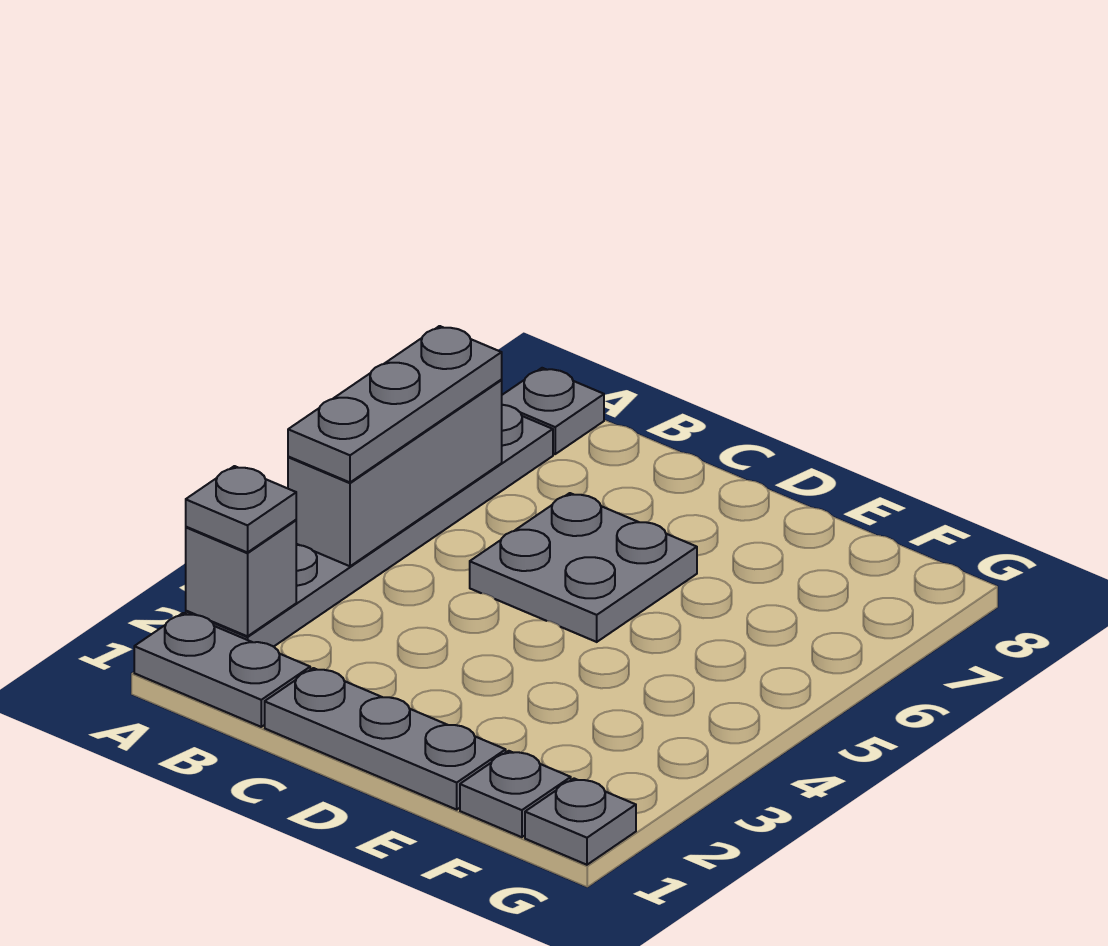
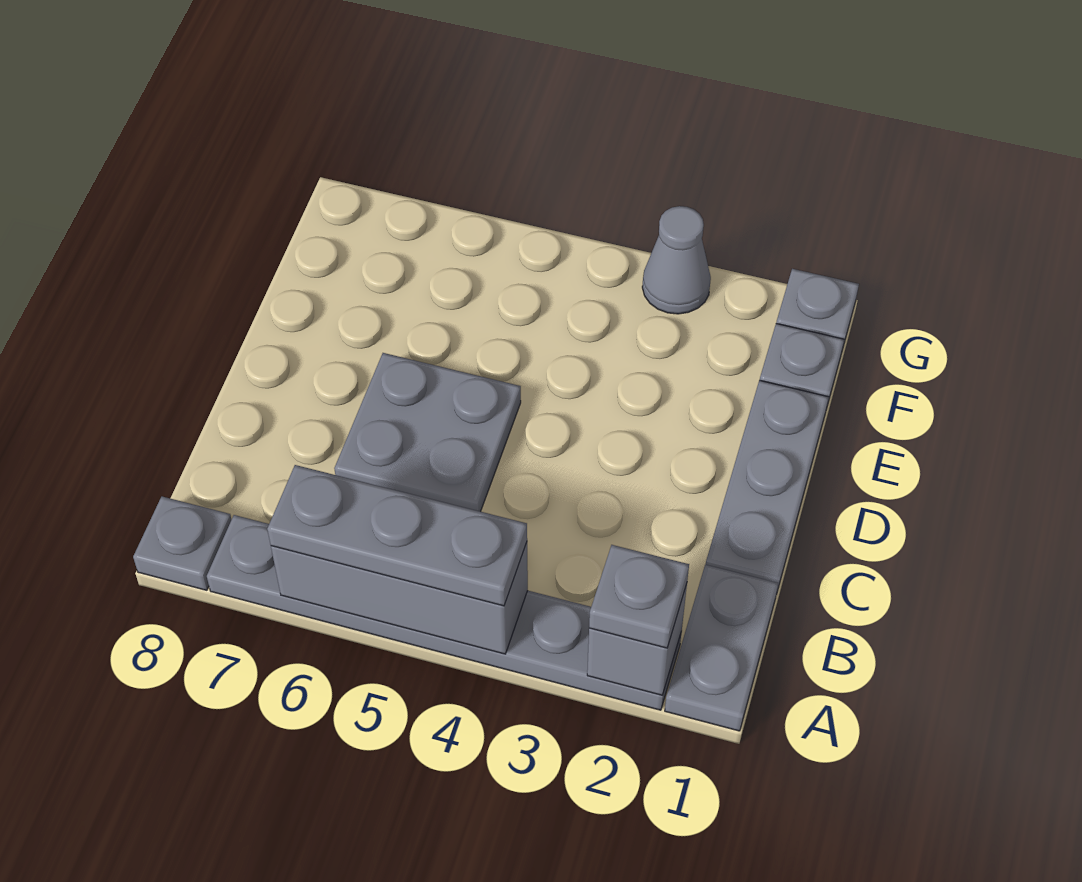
none -> grey cone G3 level 1

